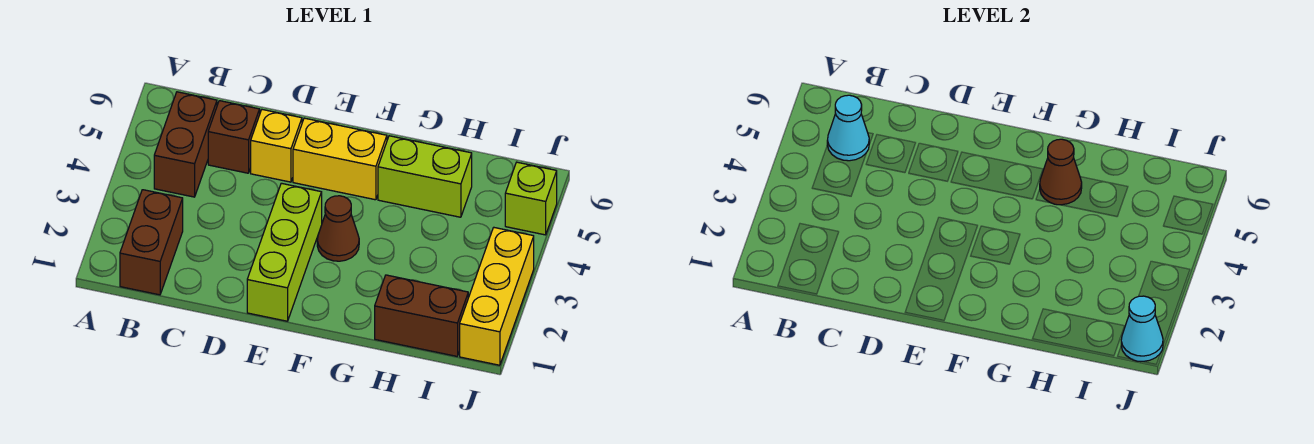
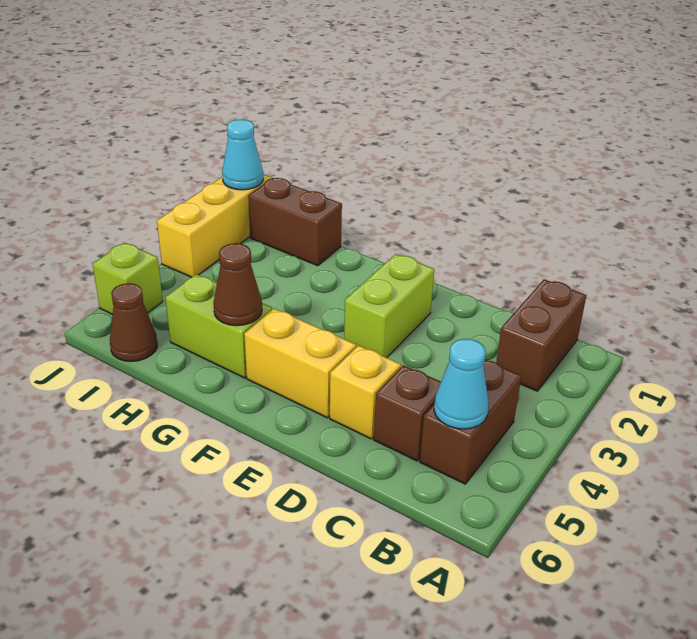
lime brick E1:E3 level 1 -> lime brick E2:E3 level 1
brown cone F3 level 1 -> brown cone I6 level 1

